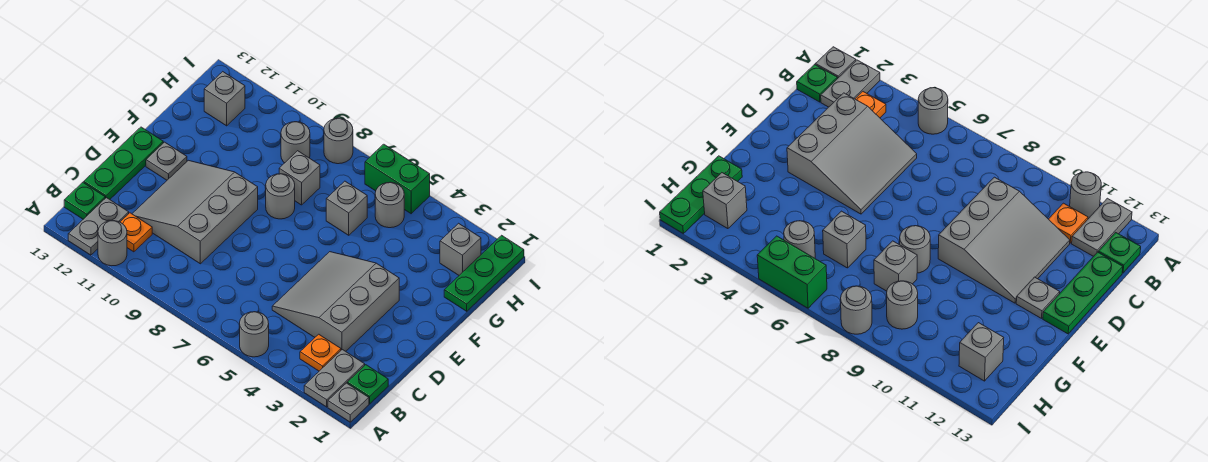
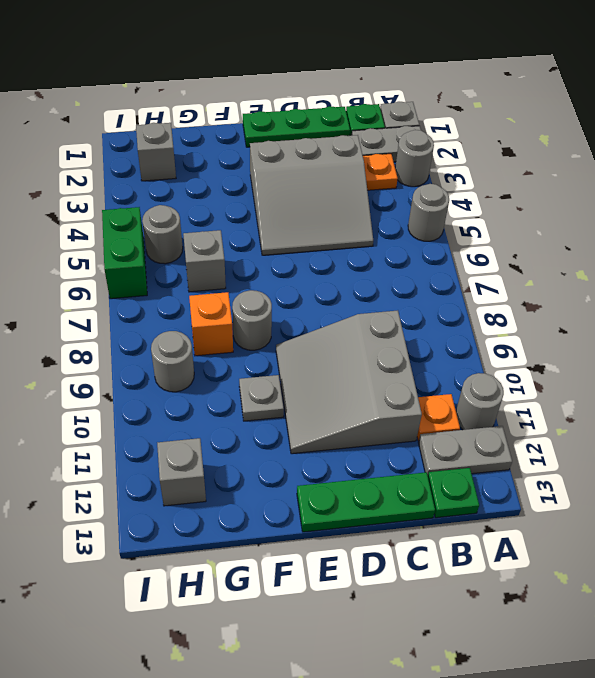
grey slope C9:E11 level 1 top 9 -> grey slope C9:E11 level 1 top C
grey plate E12 level 1 -> grey plate F10 level 1
green plate G1:I1 level 1 -> green plate C1:E1 level 1
grey brick G8 level 1 -> orange brick G8 level 1
grey round brick I8 level 1 -> grey round brick A3 level 1

